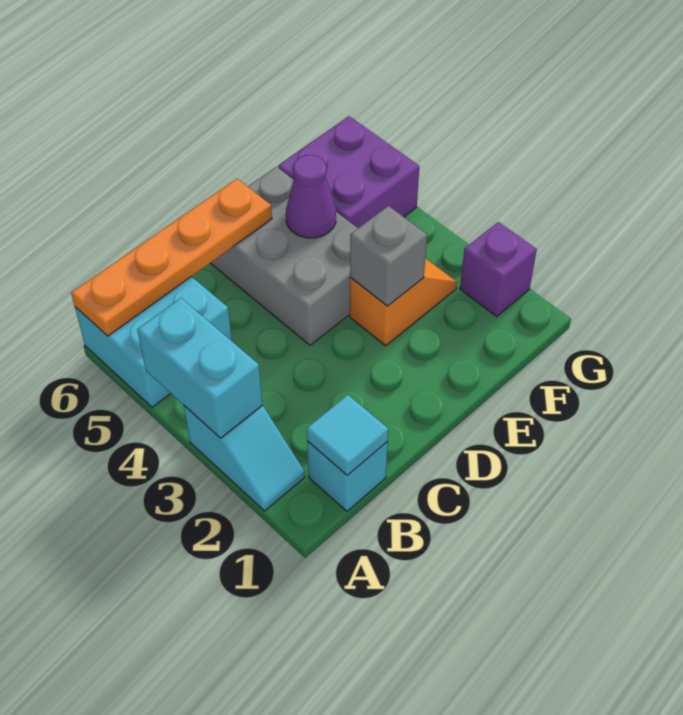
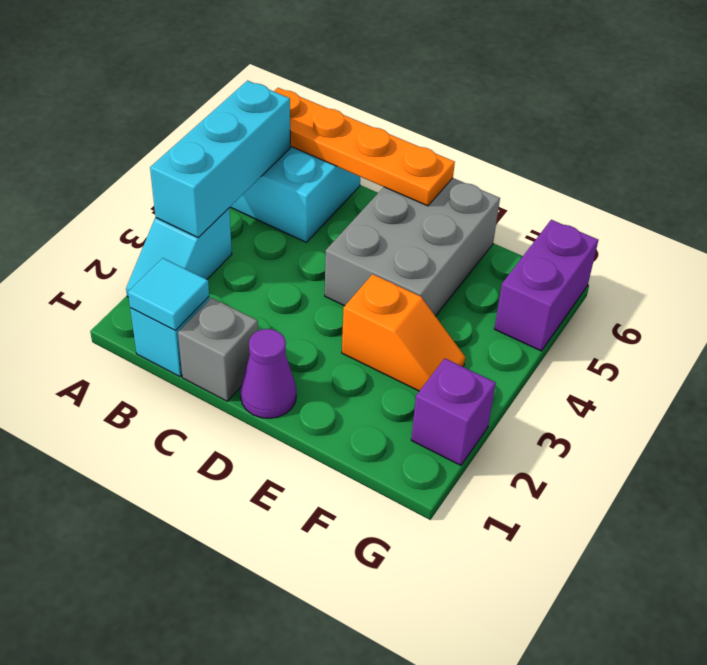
cyan brick A3:A4 level 2 -> cyan brick A3:A5 level 2
grey brick E3 level 2 -> grey brick C1 level 1
purple cone E5 level 2 -> purple cone D1 level 1
purple brick F5:G6 level 1 -> purple brick G5:G6 level 1

